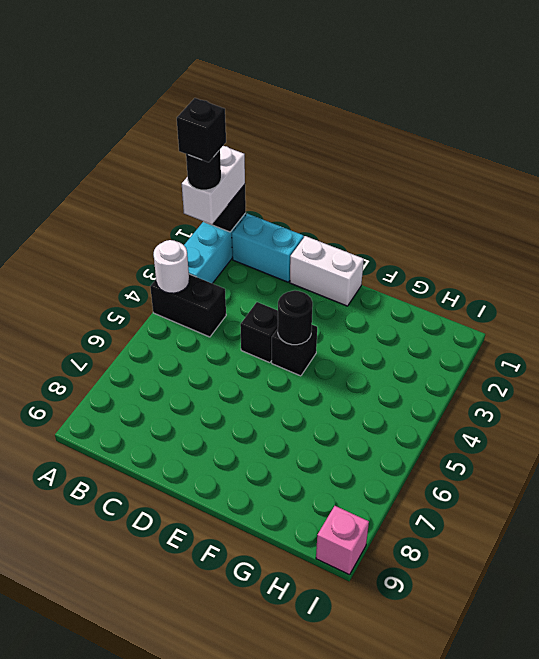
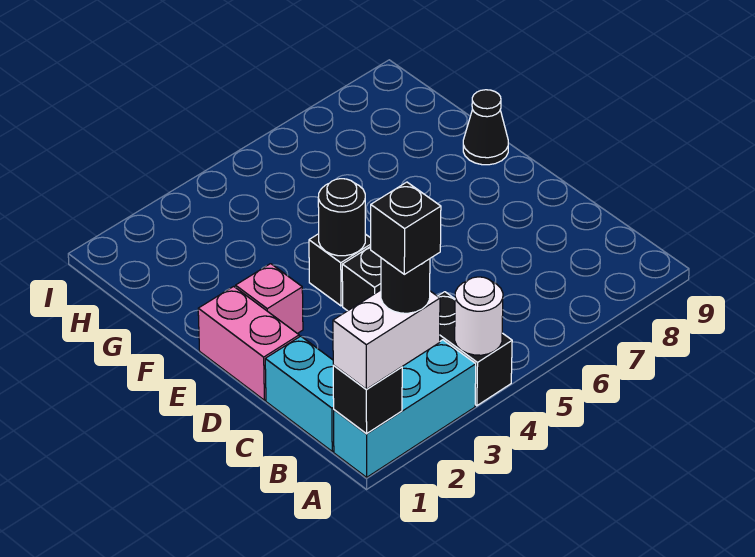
white brick D1:E1 level 1 -> pink brick D1:E1 level 1
none -> black cone F9 level 1
pink brick I9 level 1 -> pink brick E2 level 1

